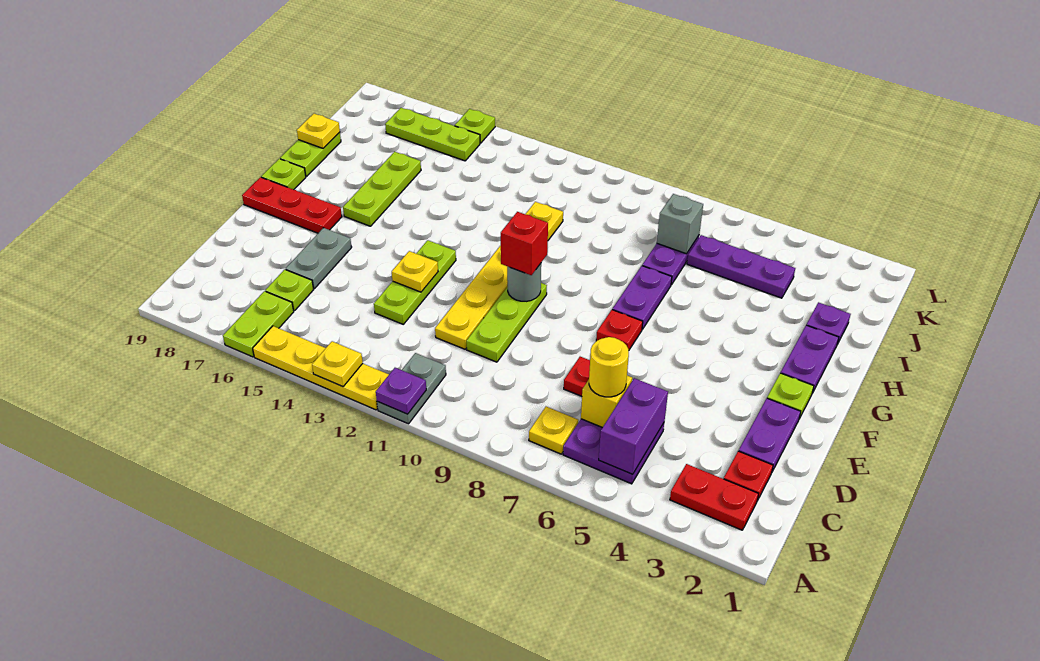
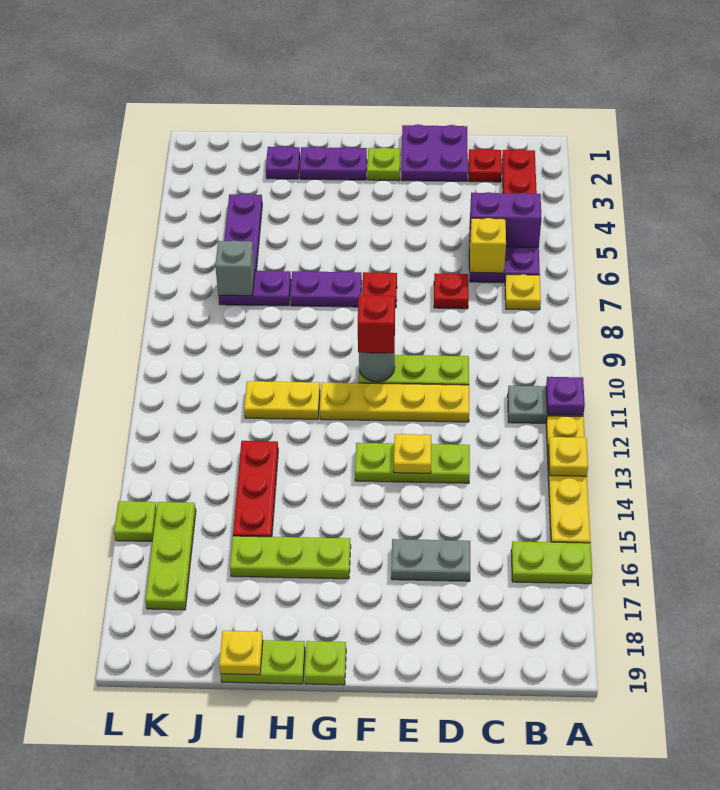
yellow round brick C6 level 3 -> none
lime plate C16 level 1 -> none
purple plate D2:E2 level 1 -> purple plate D1:E2 level 1
red plate F17:F19 level 1 -> red plate I13:I15 level 1

